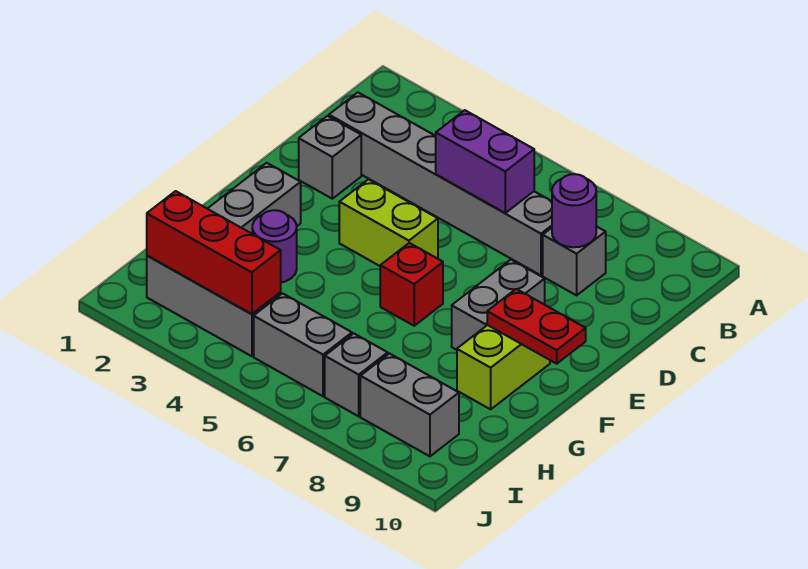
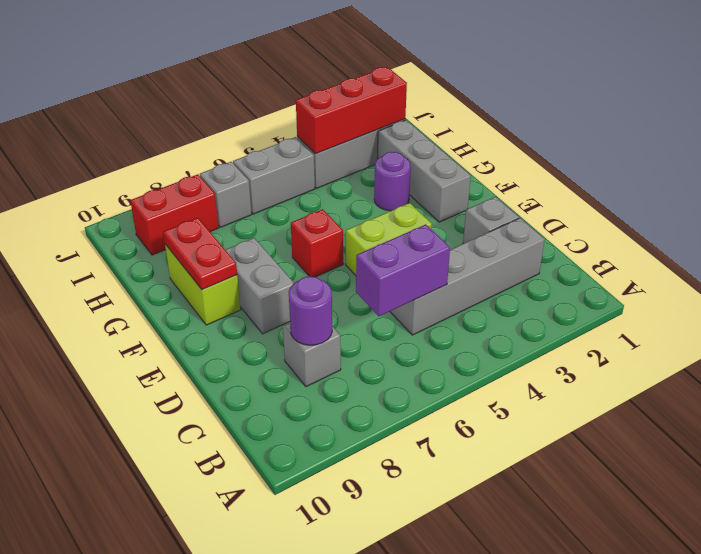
grey brick C2:C7 level 1 -> grey brick C2:C5 level 1
red plate F9:F10 level 2 -> red plate F9:G9 level 2
grey brick I8:I9 level 1 -> red brick I8:I9 level 1

